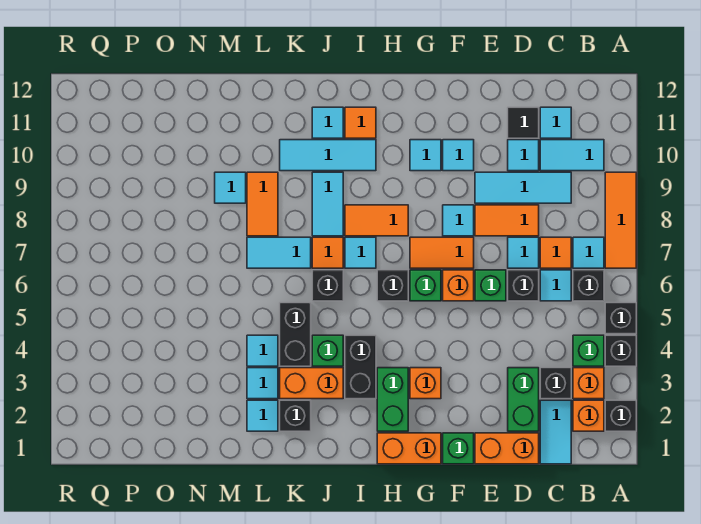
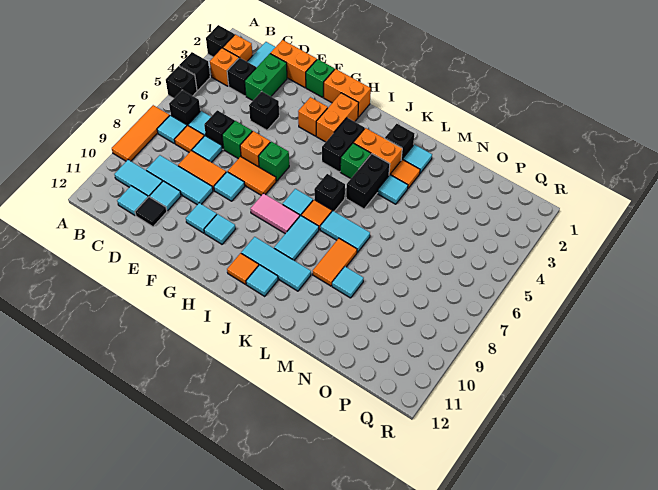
green brick B4 level 1 -> none
green brick H2:H3 level 1 -> orange brick H2:H3 level 1
black brick H6 level 1 -> black brick E4 level 1
orange tile H8:I8 level 1 -> pink tile H8:I8 level 1
cyan tile L3 level 1 -> orange tile L3 level 1

